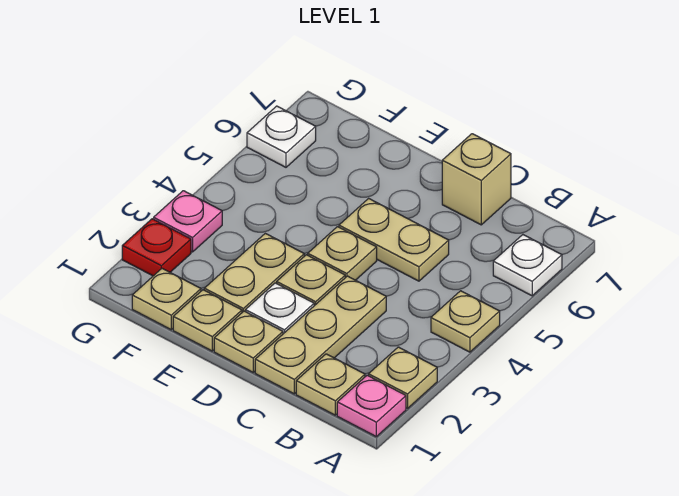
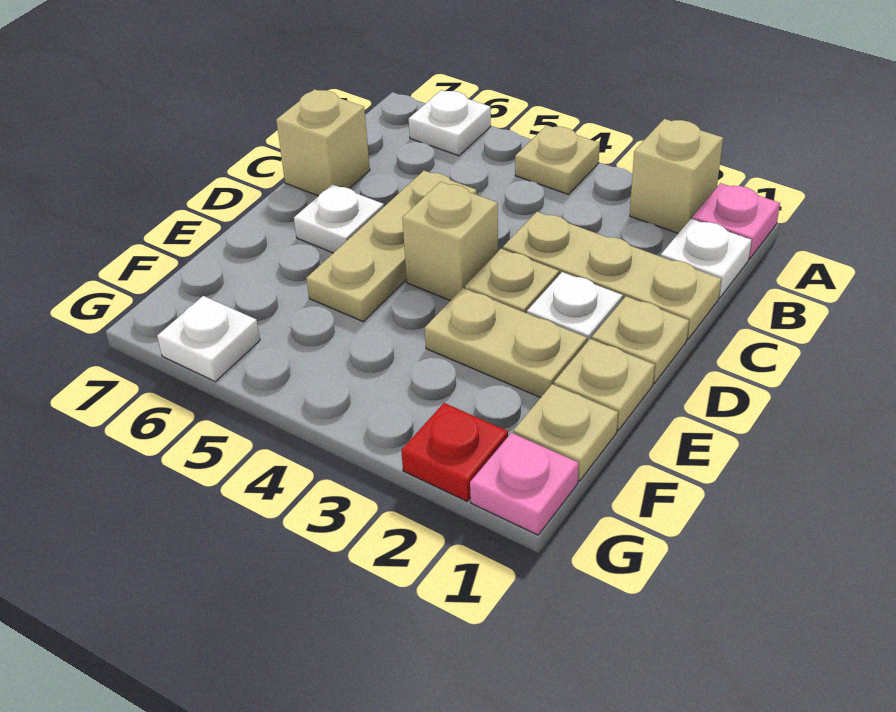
tan plate A2 level 1 -> tan brick A2 level 1
tan plate B1 level 1 -> white plate B1 level 1
tan plate C5:D5 level 1 -> tan plate C5:E5 level 1
tan plate D4 level 1 -> tan brick D4 level 1
none -> white plate D6 level 1
pink plate G3 level 1 -> pink plate G1 level 1

